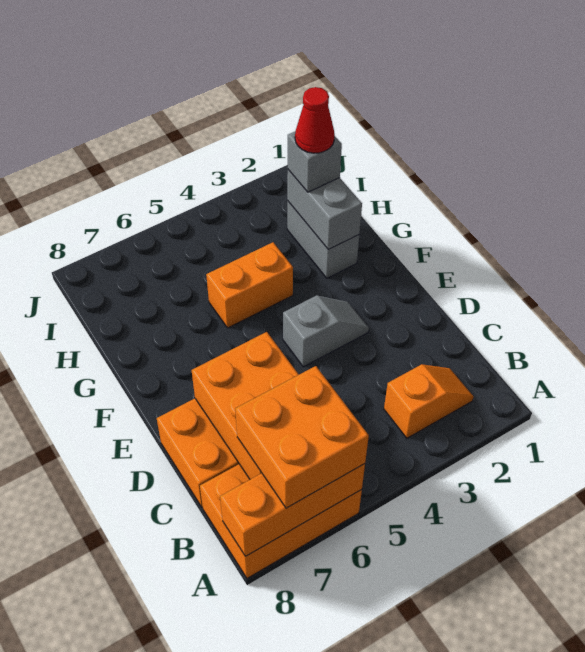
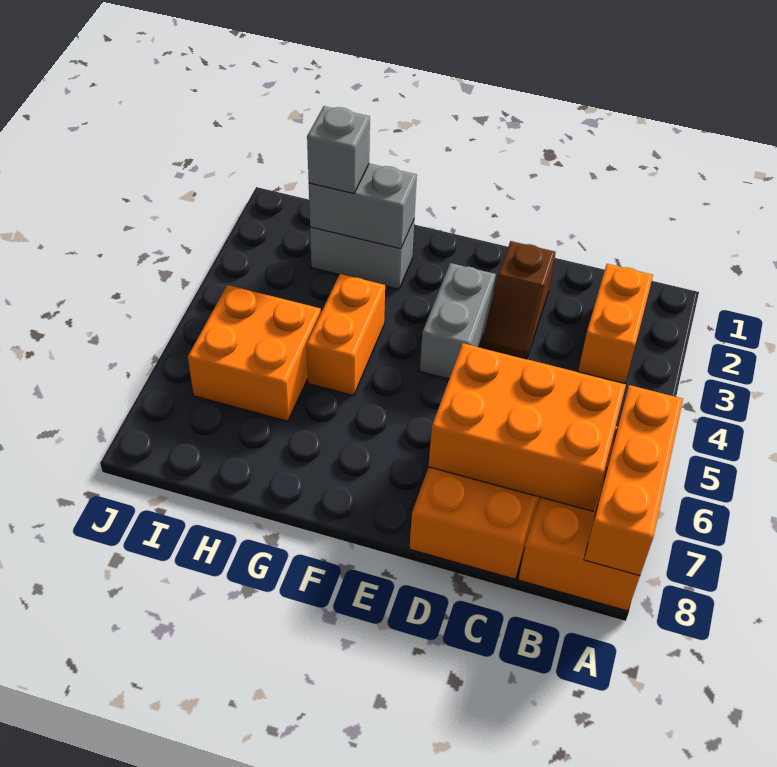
orange brick A6:B7 level 3 -> orange brick H5:I6 level 1
orange slope B2:B3 level 1 top 3 -> orange brick B2:B3 level 1
none -> brown slope D2:D3 level 1 top 2
grey slope E3:E4 level 1 top 4 -> grey brick E3:E4 level 1
red cone H2 level 4 -> none

